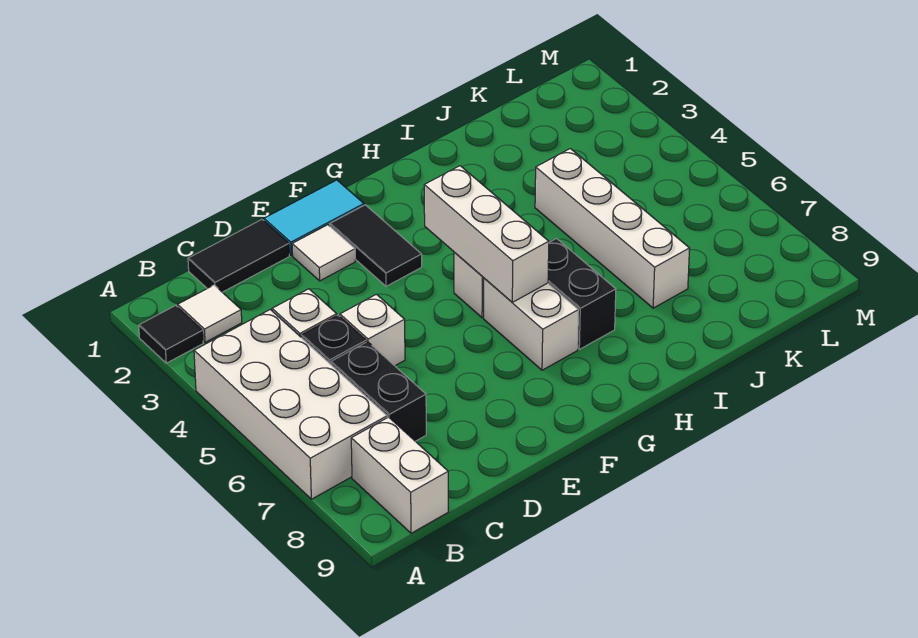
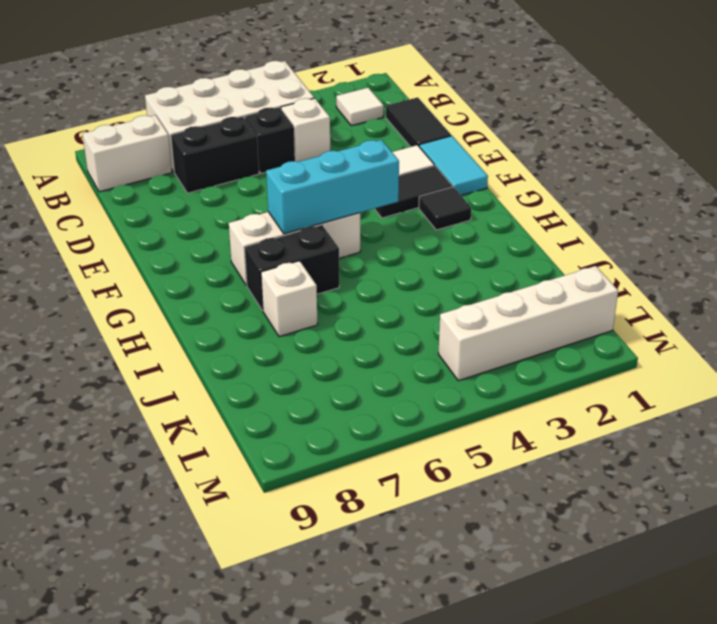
black tile A2 level 1 -> black tile G2 level 1
white brick D5 level 1 -> white brick I7 level 1
white brick G4:G6 level 2 -> cyan brick G4:G6 level 2
white brick J4:J7 level 1 -> white brick L1:L4 level 1

